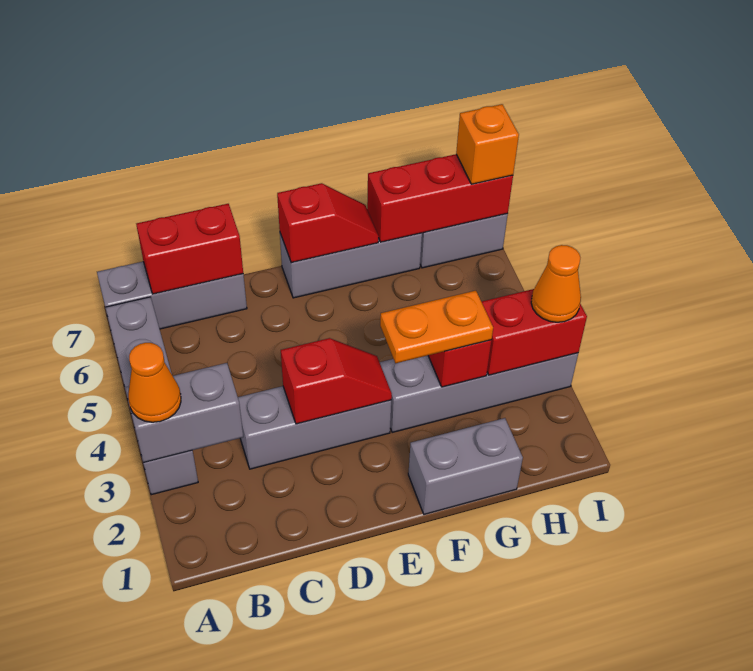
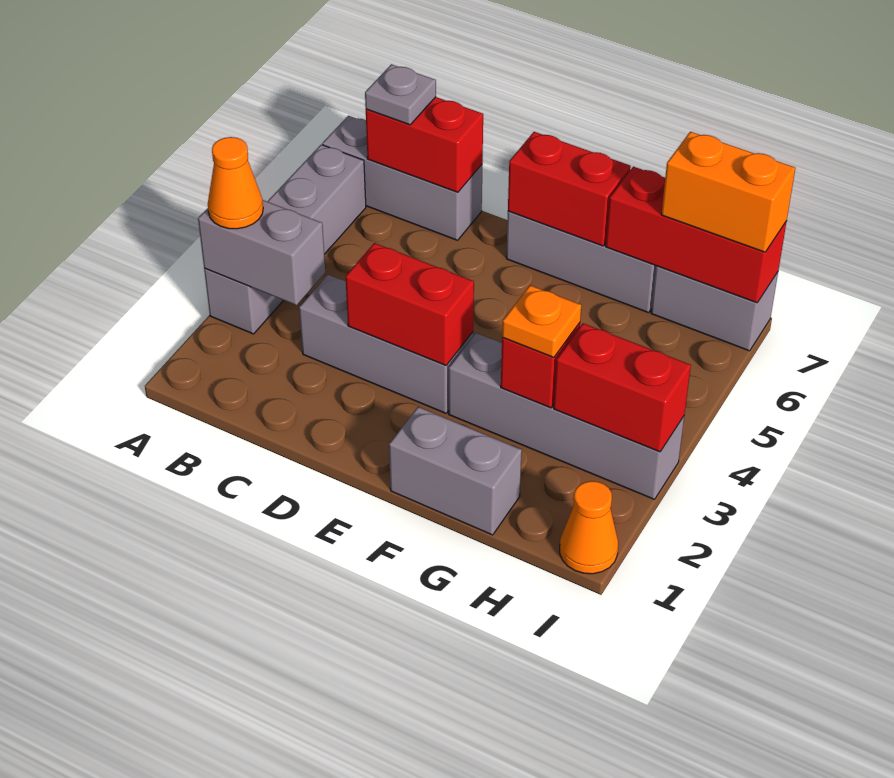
none -> grey plate B7 level 3
red slope D3:E3 level 2 top D -> red brick D3:E3 level 2
red slope E7:F7 level 2 top E -> red brick E7:F7 level 2
orange plate F3:G3 level 3 -> orange plate G3 level 3
orange cone I3 level 3 -> orange cone I1 level 1
orange brick I7 level 3 -> orange brick H7:I7 level 3

